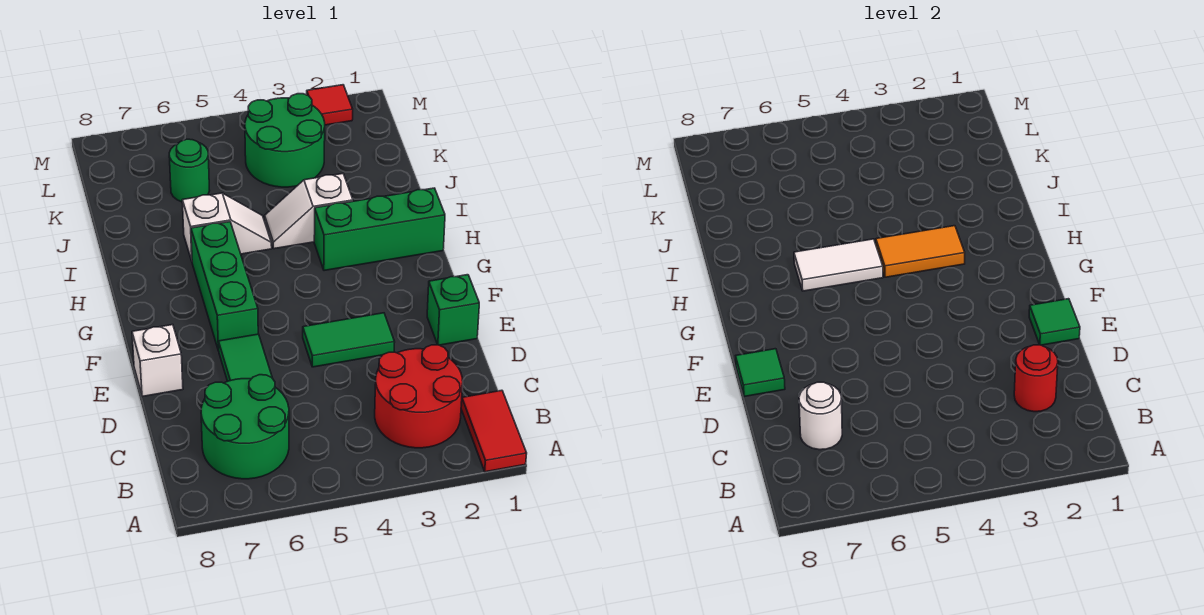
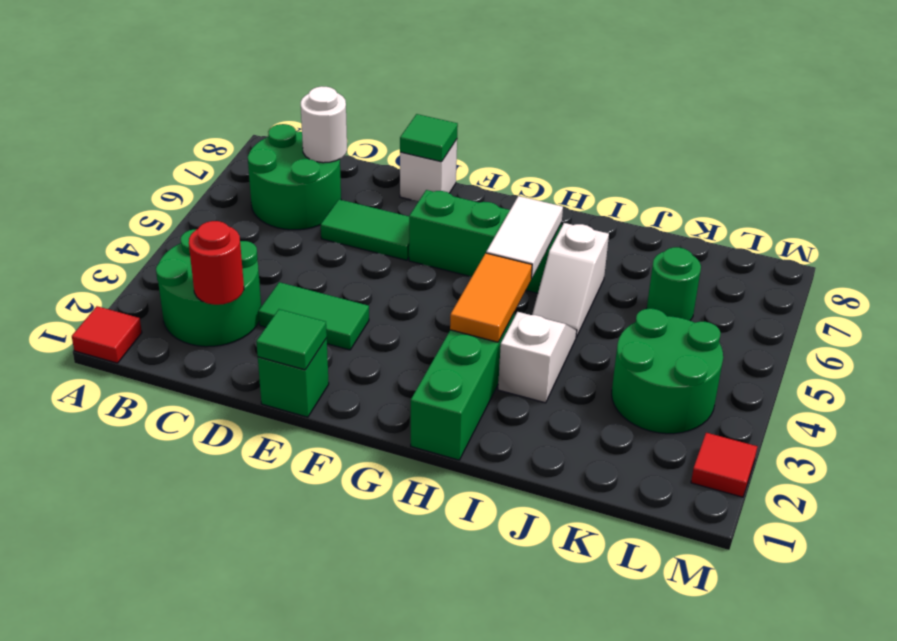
red tile A1:B1 level 1 -> red tile A1 level 1
red round brick B2:C3 level 1 -> green round brick B2:C3 level 1
green tile E3:E4 level 1 -> green tile D3:E3 level 1

